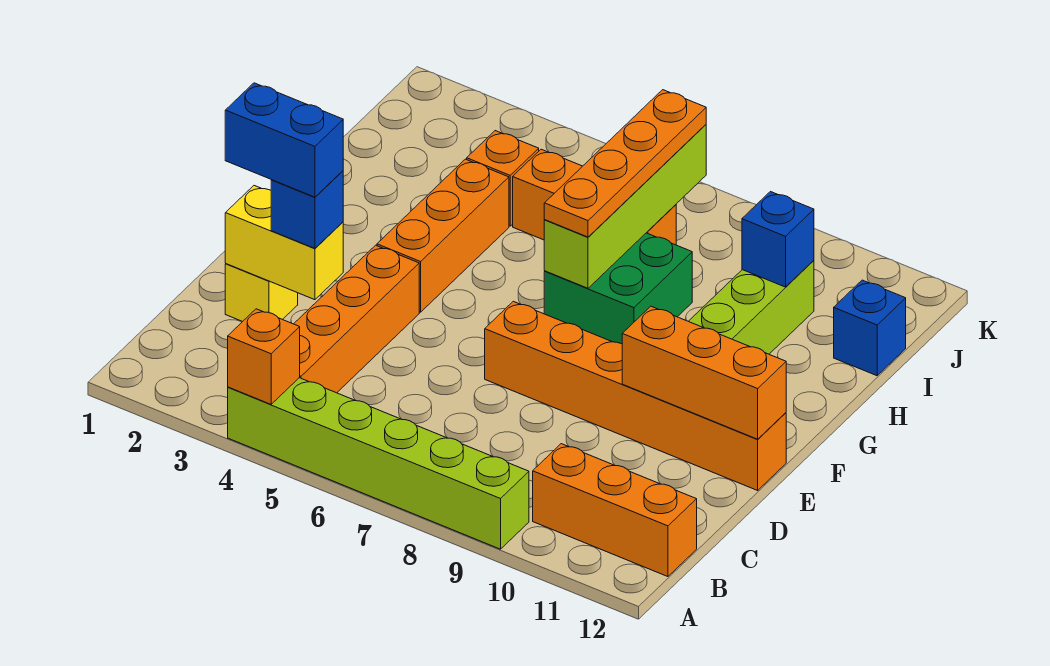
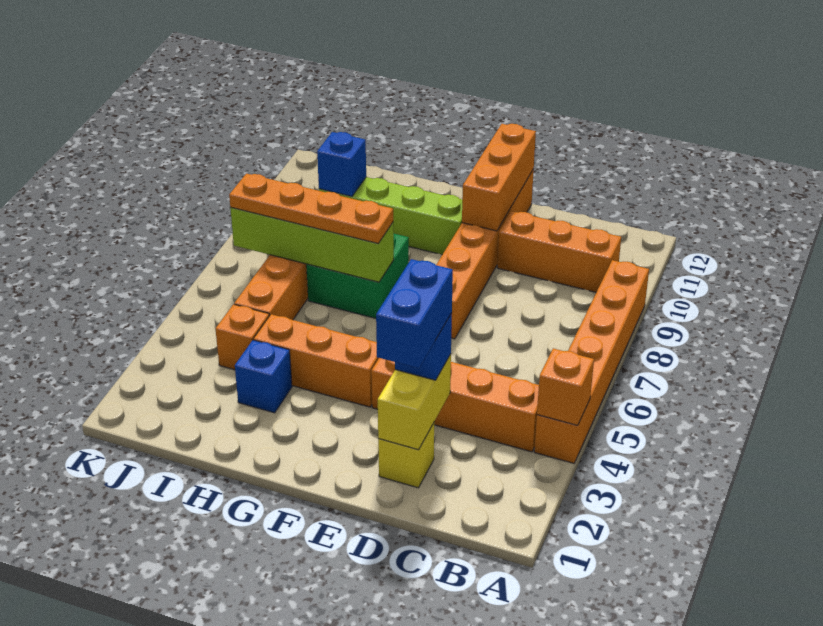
lime brick A4:A9 level 1 -> orange brick A4:A9 level 1
orange brick B10:B12 level 1 -> orange brick B10:D10 level 1
blue brick I12 level 1 -> blue brick H3 level 1

